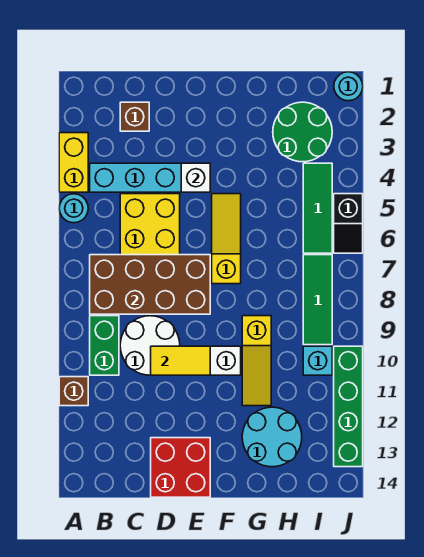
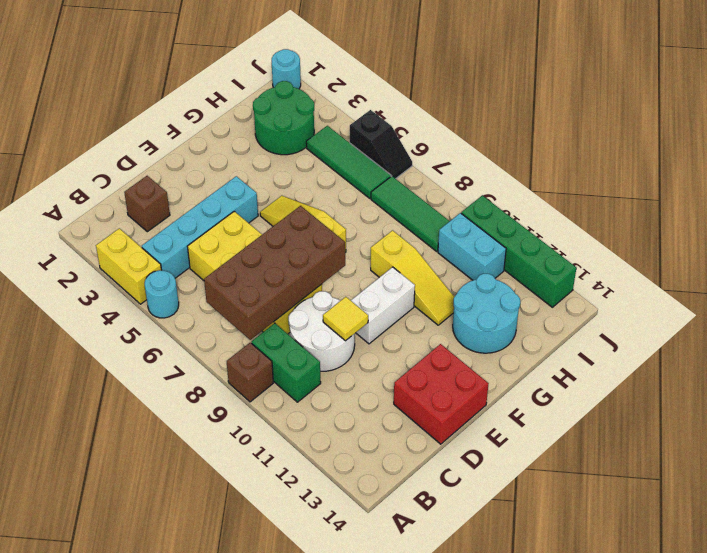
brown brick A11 level 1 -> brown brick A9 level 1
yellow tile D10:E10 level 2 -> yellow tile D10 level 2
white brick E4 level 2 -> none
cyan brick I10 level 1 -> cyan brick I10:I11 level 1

